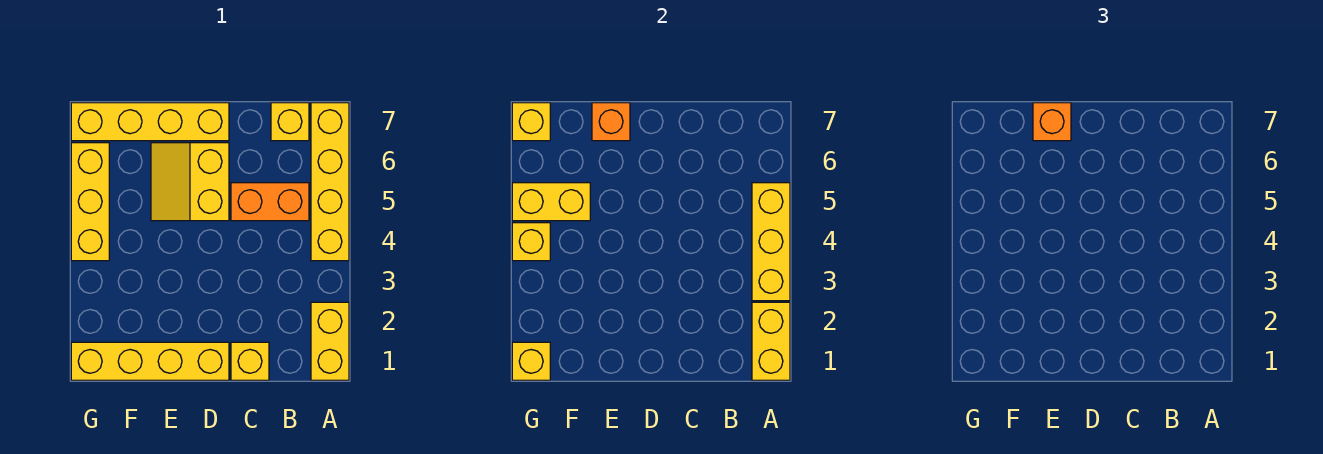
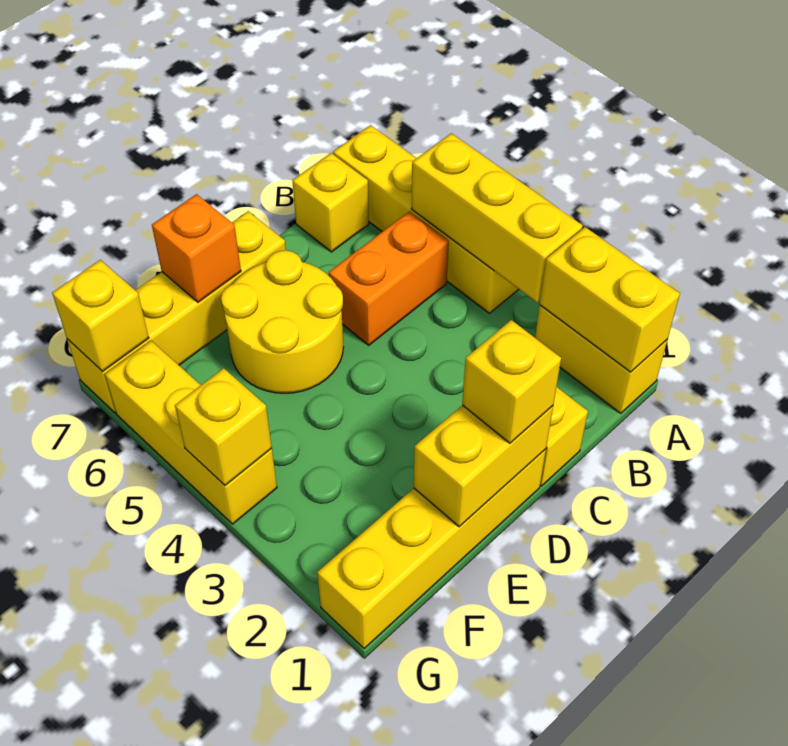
yellow slope D5:E6 level 1 top D -> yellow round brick D5:E6 level 1
orange brick E7 level 3 -> none
yellow brick F5:G5 level 2 -> yellow brick D1:E1 level 2
yellow brick G1 level 2 -> yellow brick D1 level 3

